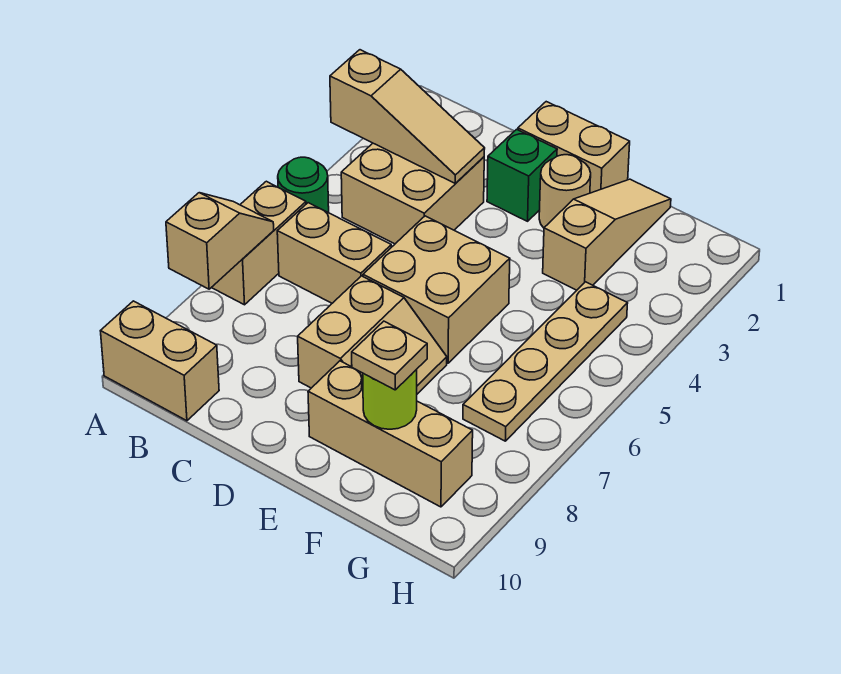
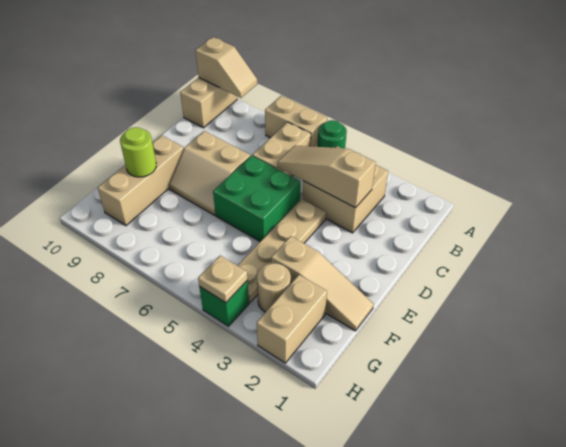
tan slope A3:C3 level 2 top A -> tan slope C3:C5 level 2 top 3
tan slope A7:A8 level 2 top 8 -> tan slope A9:A10 level 2 top 10
tan brick D1:E1 level 1 -> tan brick G2:H2 level 1
green brick D2 level 1 -> green brick H4 level 1
tan brick D5:E6 level 1 -> green brick D5:E6 level 1
tan round brick E2 level 1 -> tan round brick G3 level 1
tan plate F9 level 3 -> tan plate H4 level 2
tan plate G4:G7 level 1 -> tan plate D4:G4 level 1

